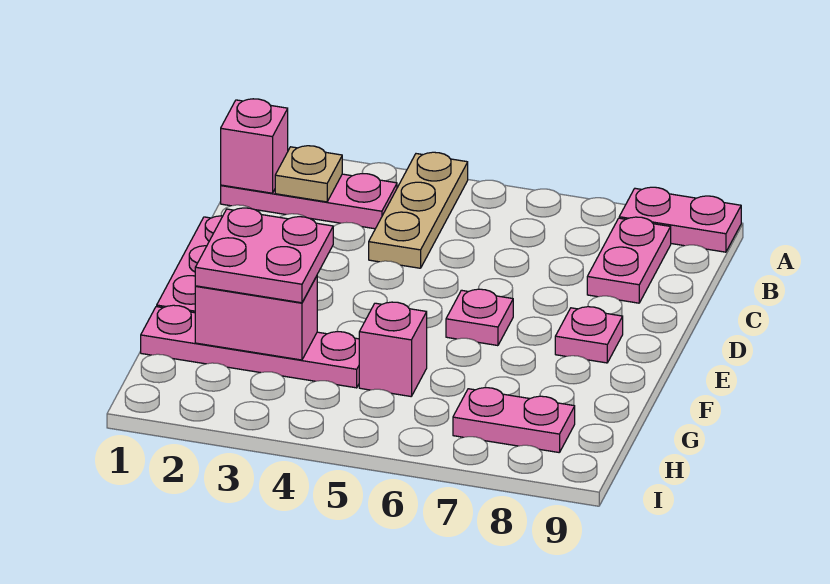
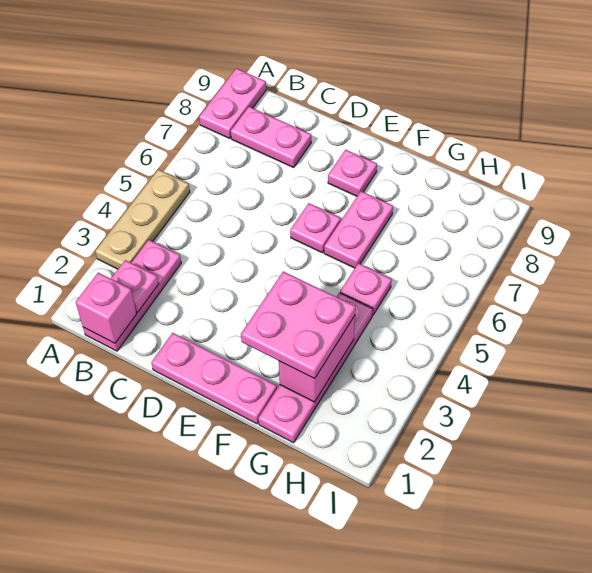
tan plate A4:C4 level 1 -> tan plate A3:A5 level 1
tan plate B2 level 2 -> pink plate B2 level 2
pink brick G5 level 1 -> pink plate G5 level 1
pink plate H7:H8 level 1 -> pink plate F6:F7 level 1

